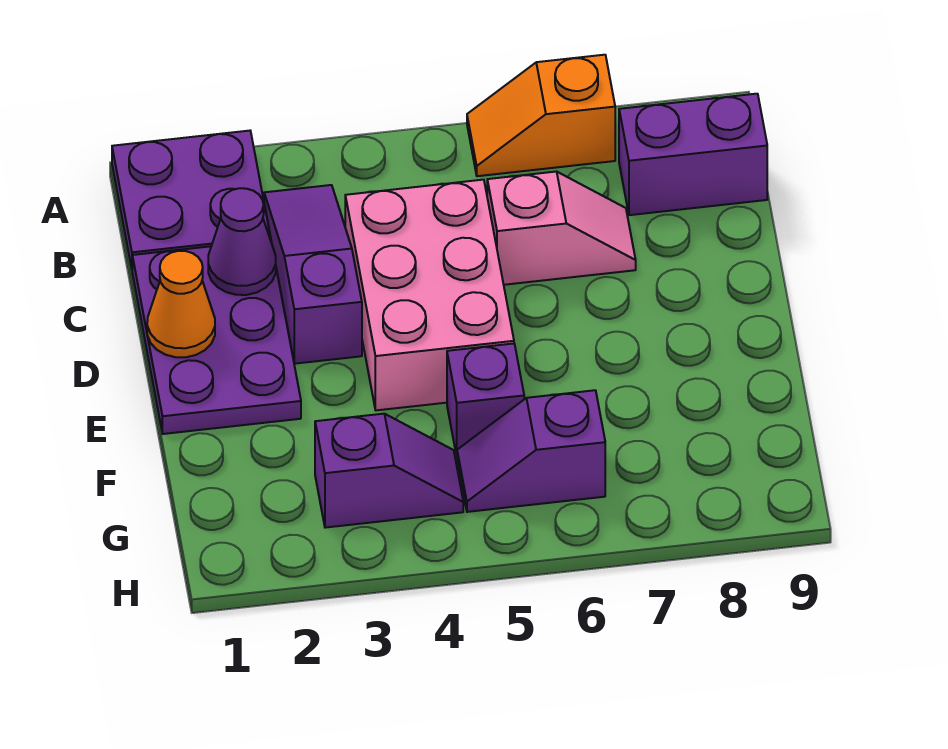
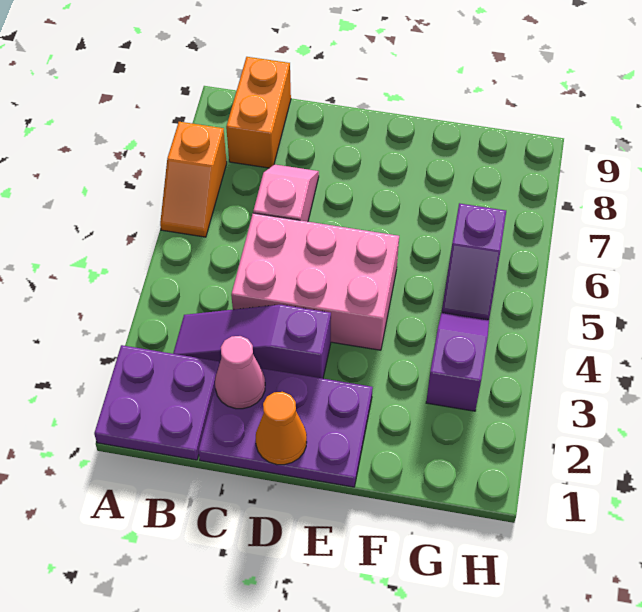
purple brick B8:B9 level 1 -> orange brick B8:B9 level 1
purple cone C2 level 2 -> pink cone C2 level 2
purple brick F5 level 1 -> none

